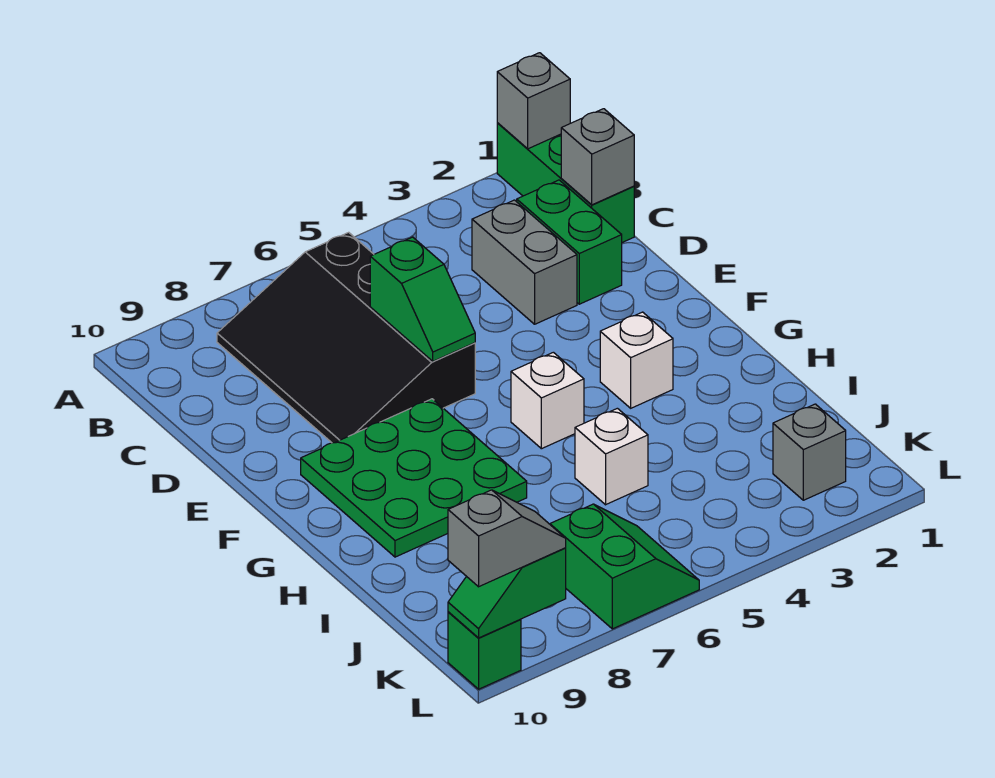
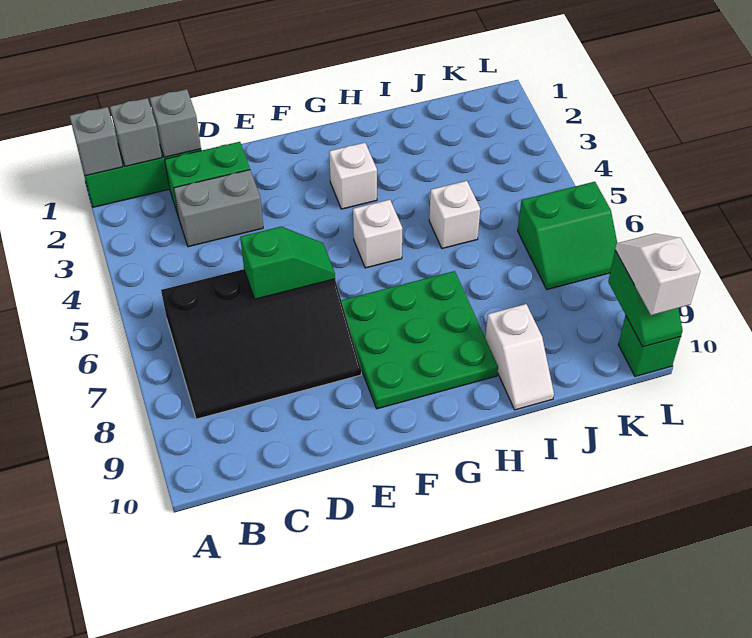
none -> white slope I9:I10 level 1 top 9
grey brick K2 level 1 -> grey brick B1 level 2
green slope K6:L7 level 1 top 7 -> green slope K6:L7 level 1 top 6
grey slope L9:L10 level 3 top 10 -> white slope L9:L10 level 3 top 10

